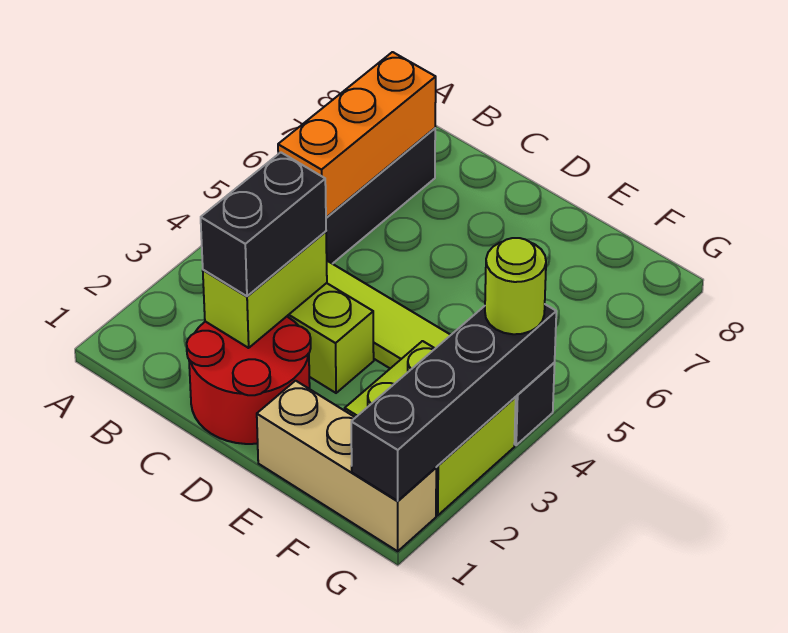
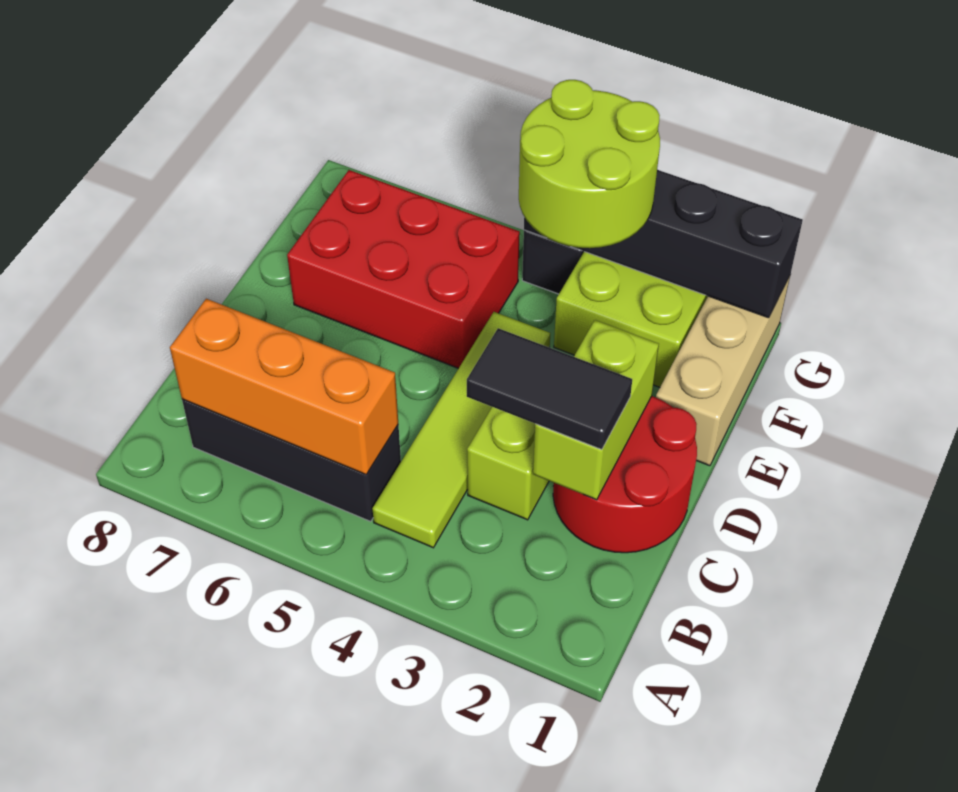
lime brick C2:C3 level 2 -> lime brick C2:D2 level 2
black brick C2:C3 level 3 -> black tile C2:C3 level 3
none -> red brick E5:F7 level 1
lime round brick G4 level 3 -> lime round brick F3:G4 level 3

